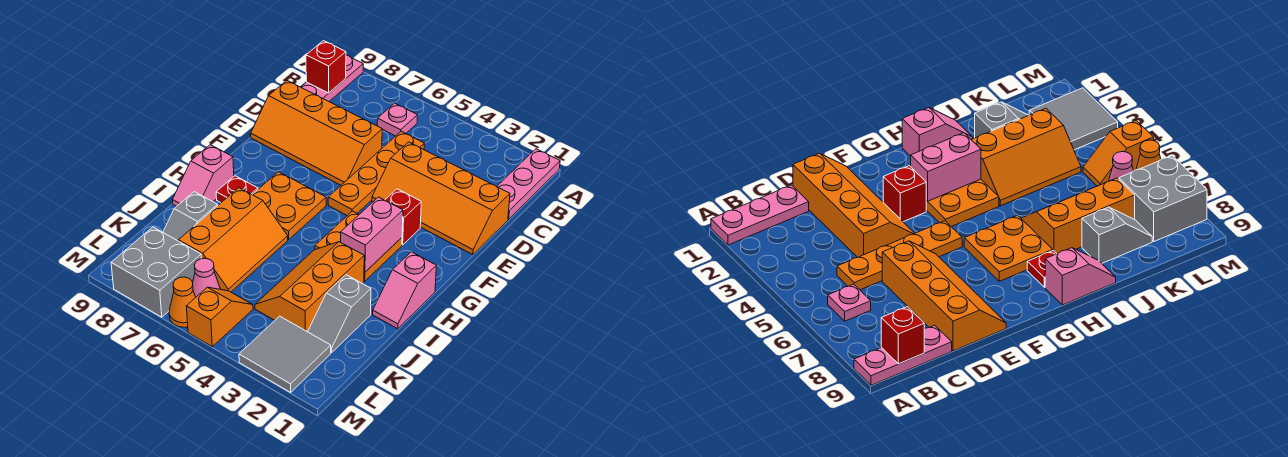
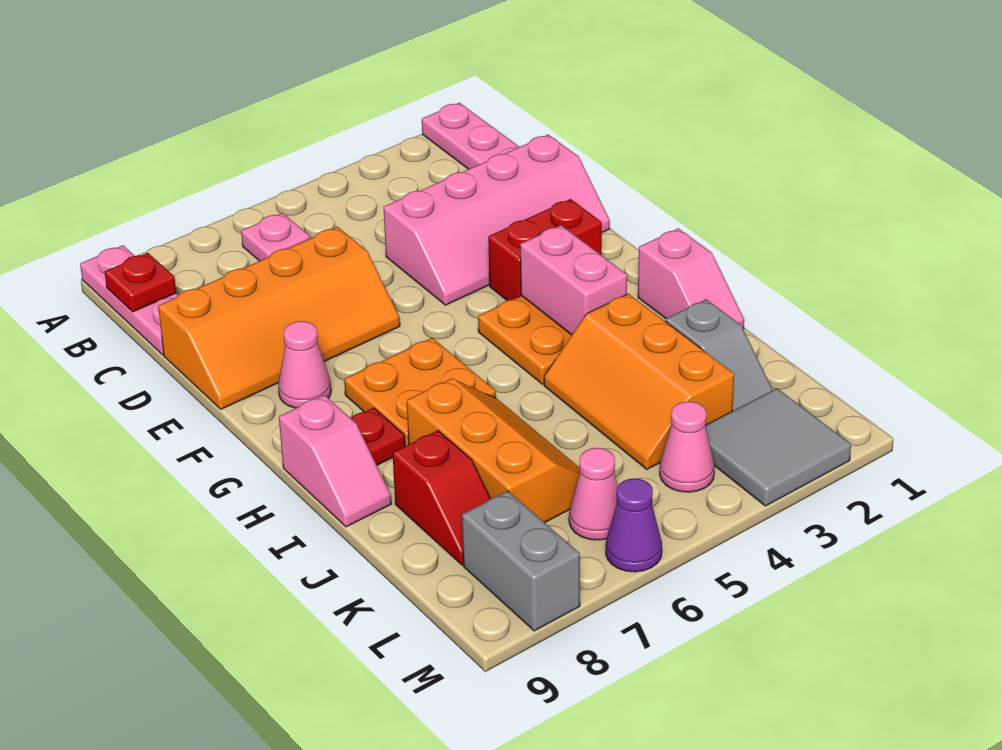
red brick B9 level 2 -> red plate B9 level 2
orange plate C5:F5 level 1 -> none
orange slope D1:E4 level 1 top D -> pink slope D1:E4 level 1 top D
red brick F3 level 1 -> red brick F2:F3 level 1
none -> pink cone F8 level 1
grey slope J8:K8 level 1 top J -> red slope J8:K8 level 1 top J
none -> pink cone L4 level 1
orange slope L5:M5 level 1 top M -> none
grey brick L7:M8 level 1 -> grey brick L8:M8 level 1
orange cone M6 level 1 -> purple cone M6 level 1

